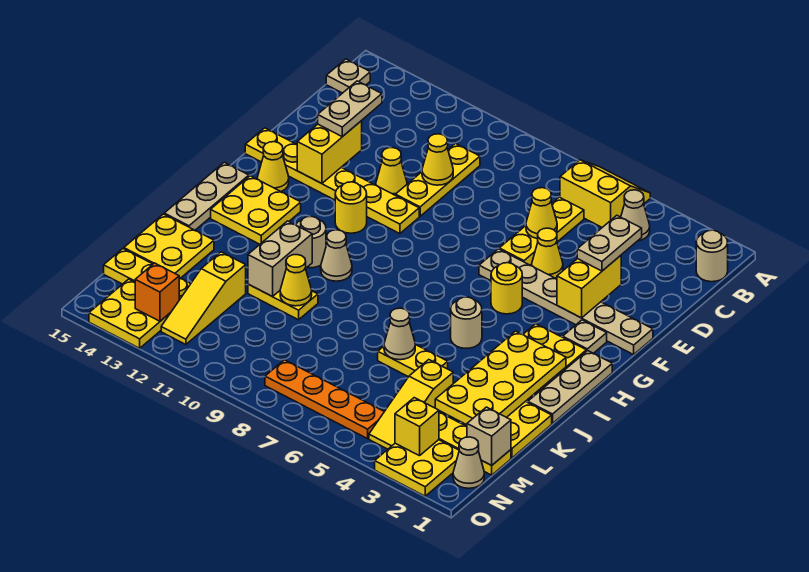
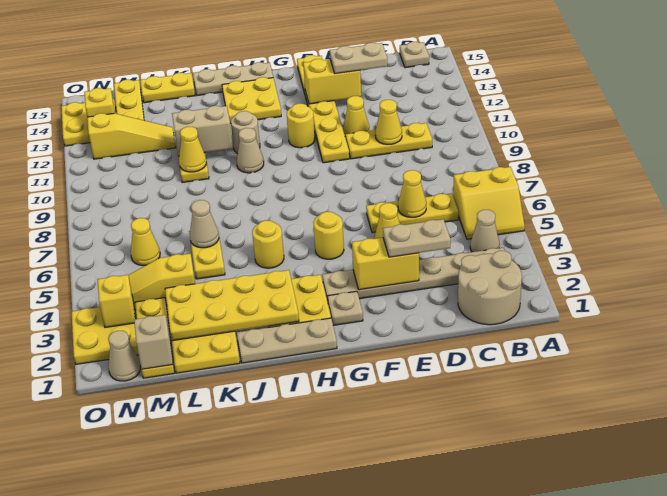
yellow slope A5:B6 level 1 top B -> yellow slope A5:B6 level 1 top 6
tan round brick B1 level 1 -> tan round brick B1:C2 level 1
tan plate F1:F6 level 1 -> tan plate B3:G3 level 1
yellow cone G14 level 1 -> yellow cone M6 level 1
tan round brick I5 level 1 -> yellow round brick I5 level 1
yellow plate K14:L15 level 1 -> yellow plate K15:L15 level 1
yellow slope L12:N12 level 1 top L -> yellow slope L12:N12 level 1 top N
orange plate N5:N8 level 1 -> none
orange brick N13 level 2 -> yellow brick N13 level 2

